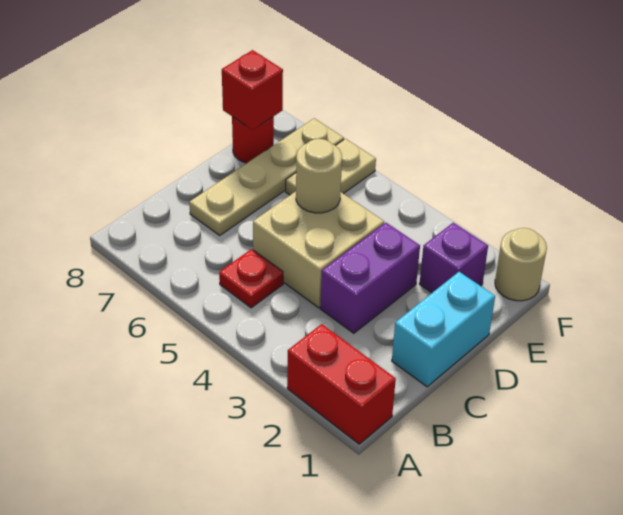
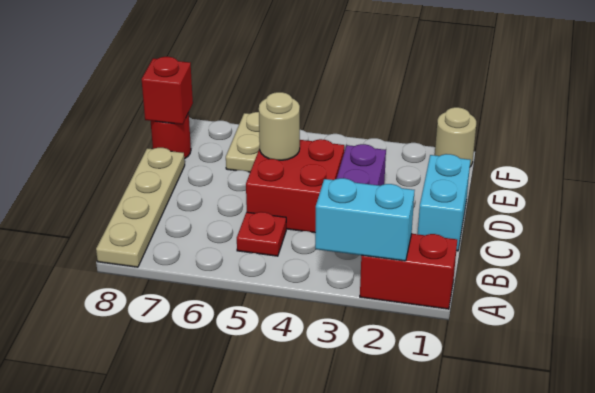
none -> cyan brick A2:A3 level 2
tan brick C4:D5 level 1 -> red brick C4:D5 level 1
tan plate C7:F7 level 1 -> tan plate A8:D8 level 1
purple brick E2 level 1 -> none

